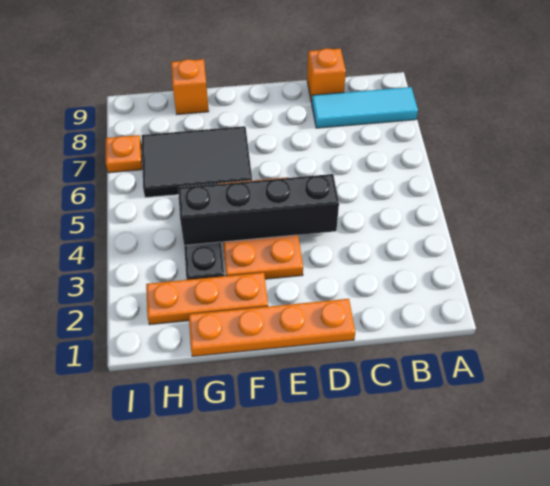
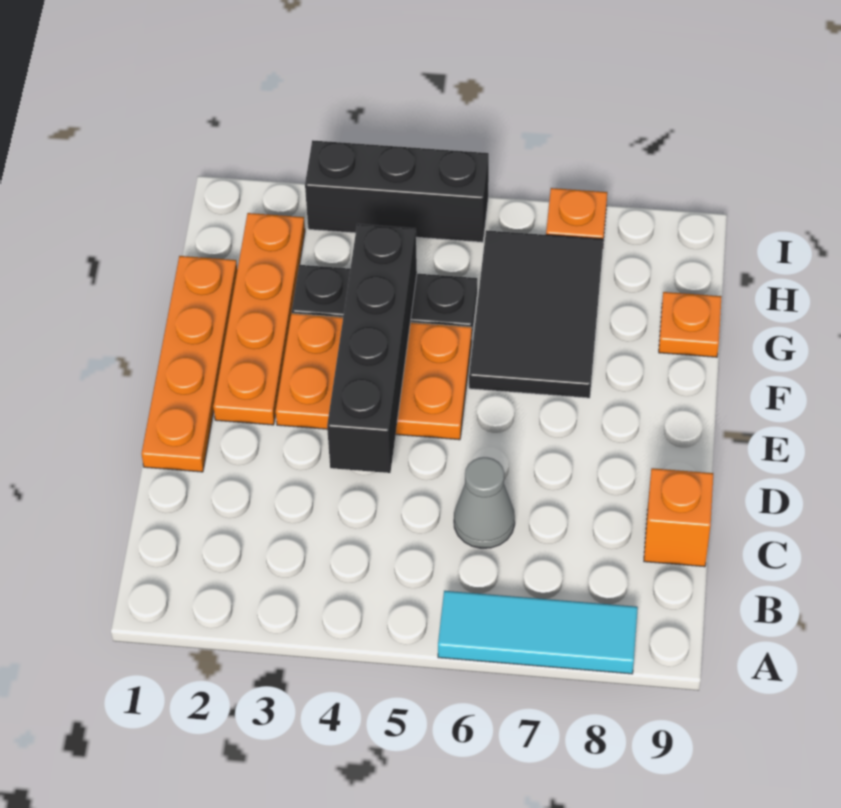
cyan tile A8:C8 level 1 -> cyan tile A6:A8 level 1
none -> grey cone C6 level 1
orange plate F2:H2 level 1 -> orange plate E2:H2 level 1
orange brick G9 level 1 -> orange plate G9 level 1
none -> black brick I3:I5 level 1

